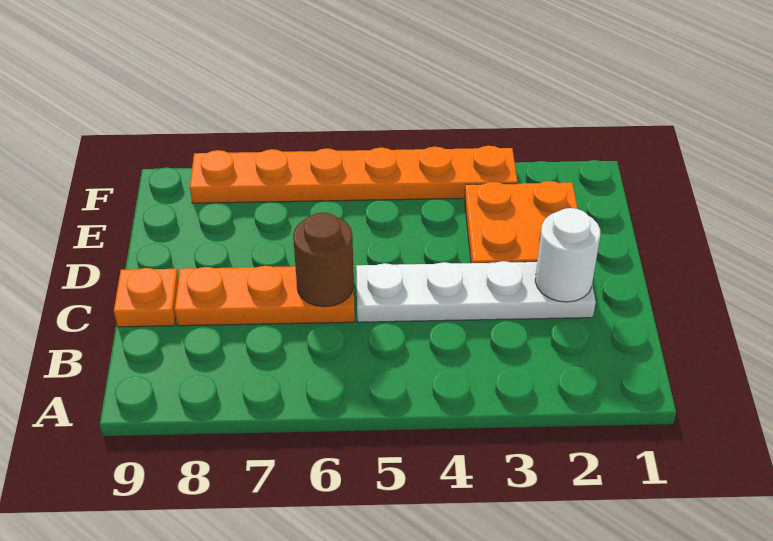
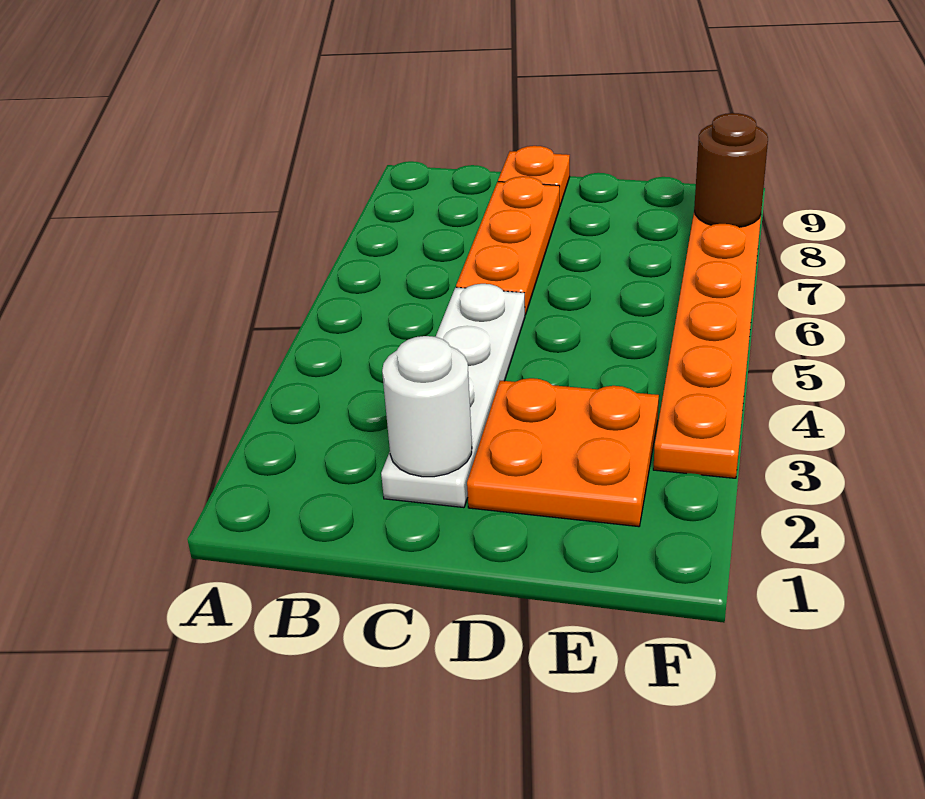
brown round brick C6 level 2 -> brown round brick F8 level 2

